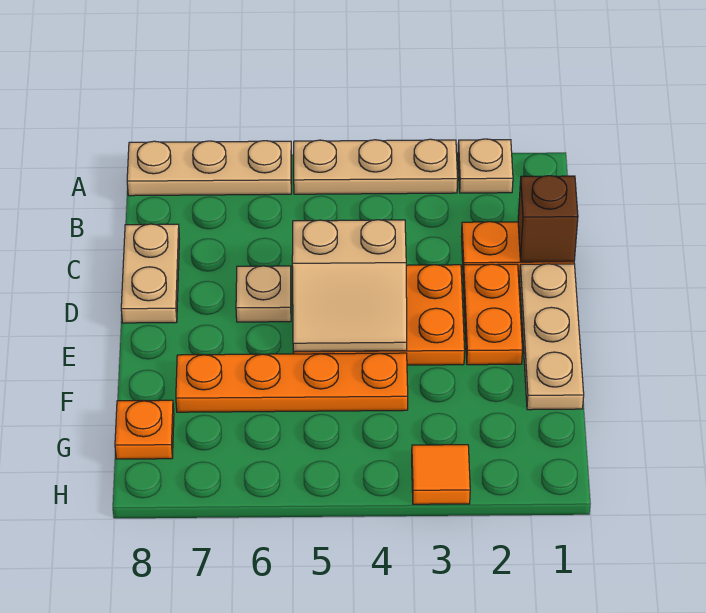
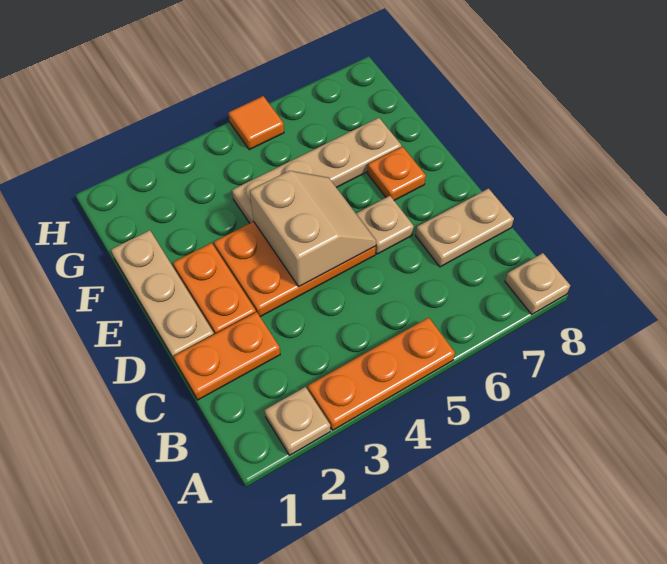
tan plate A3:A5 level 1 -> orange plate A3:A5 level 1
tan plate A6:A8 level 1 -> tan plate A8 level 1
brown brick C1 level 2 -> none
tan plate C8:D8 level 1 -> tan plate C7:C8 level 1
tan slope D4:E5 level 2 top D -> tan slope D4:E5 level 2 top 4
orange plate F4:F7 level 1 -> tan plate F4:F7 level 1
orange plate G8 level 1 -> orange plate E7 level 1
orange tile H3 level 1 -> orange tile H5 level 1

